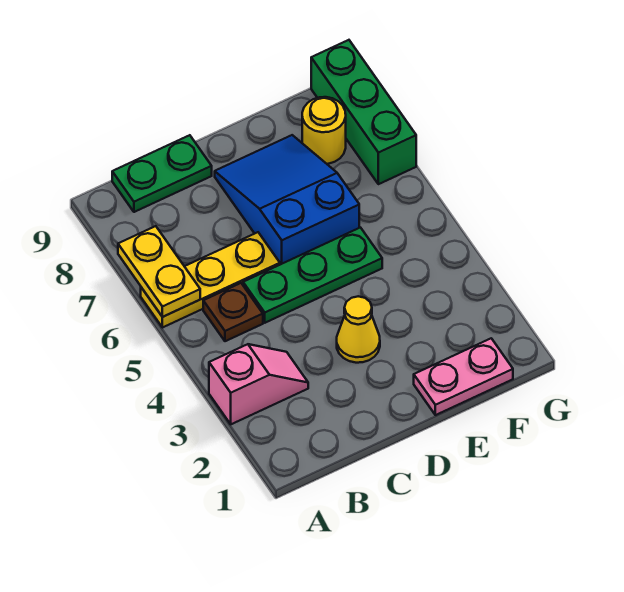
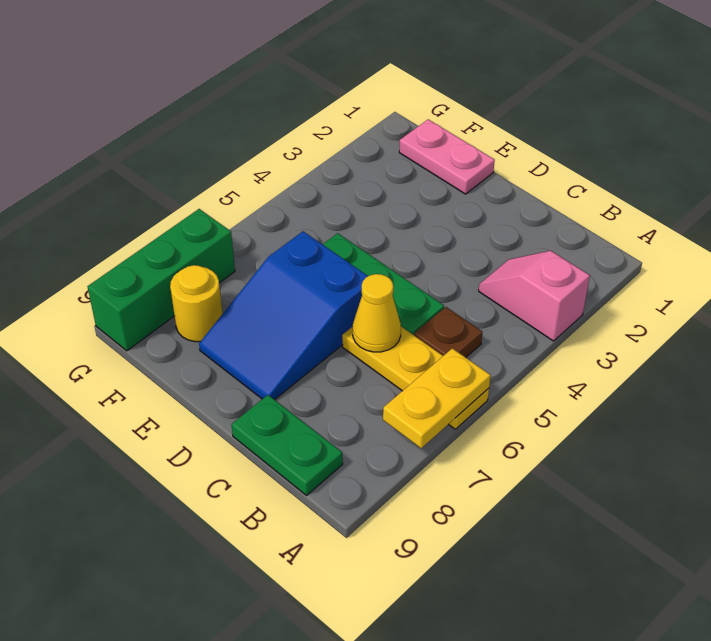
yellow cone D3 level 1 -> yellow cone C6 level 2

